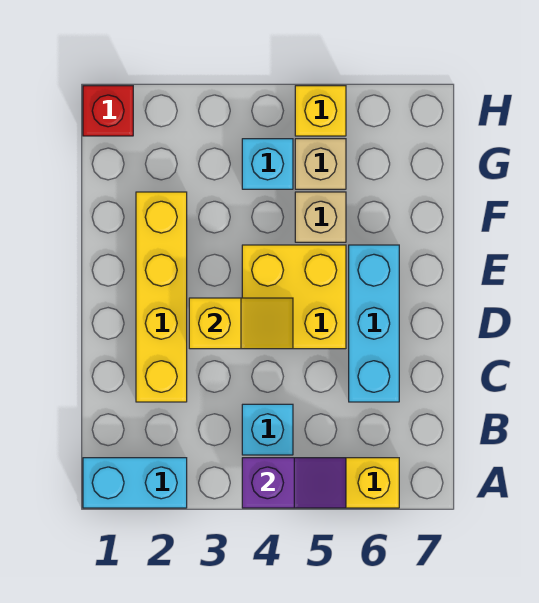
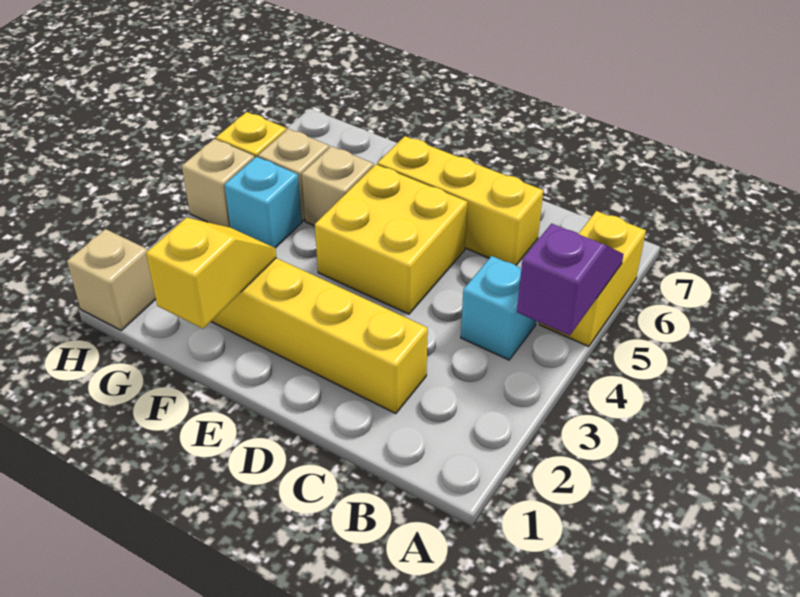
cyan brick A1:A2 level 1 -> none
cyan brick C6:E6 level 1 -> yellow brick C6:E6 level 1
yellow slope D3:D4 level 2 top 3 -> yellow slope F1:F2 level 2 top 1
red brick H1 level 1 -> tan brick H1 level 1
none -> tan brick H4 level 1

